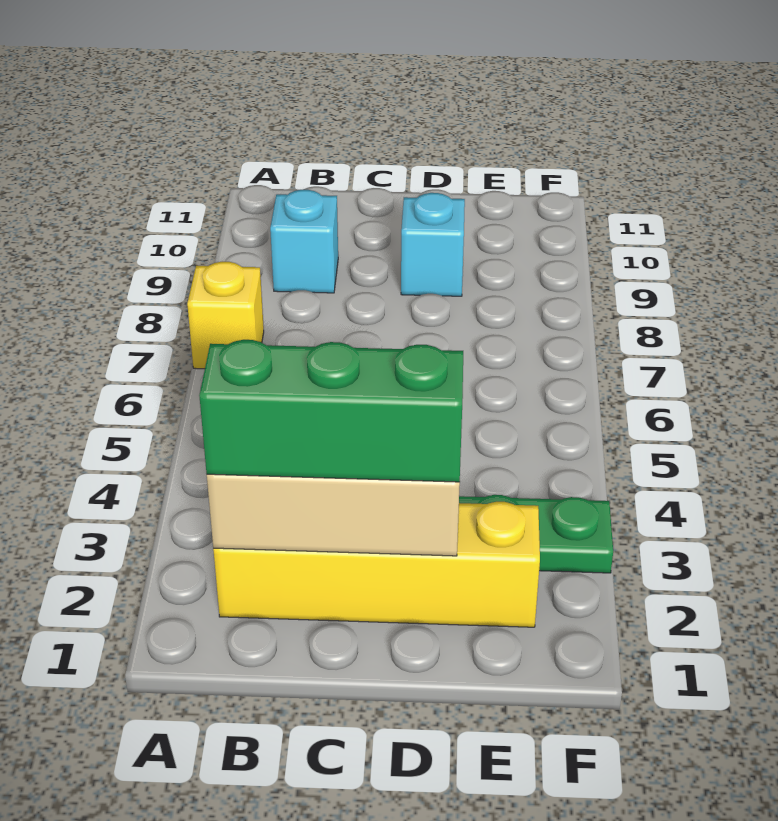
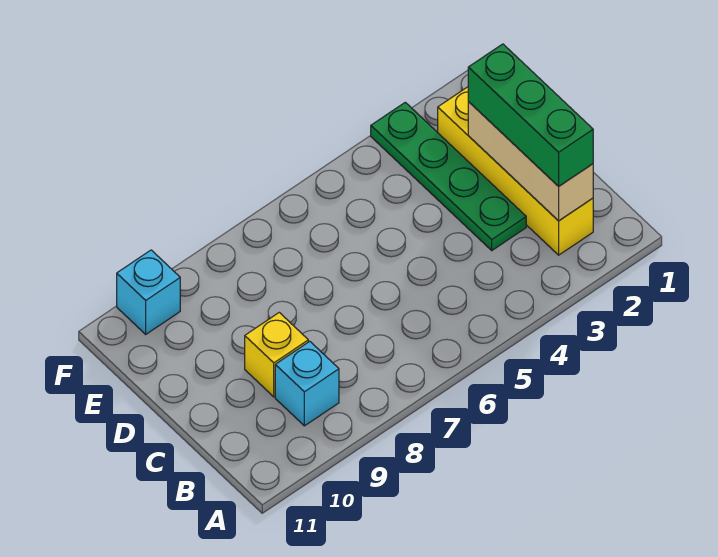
yellow brick A7 level 1 -> yellow brick C9 level 1
cyan brick D9 level 1 -> cyan brick F10 level 1

